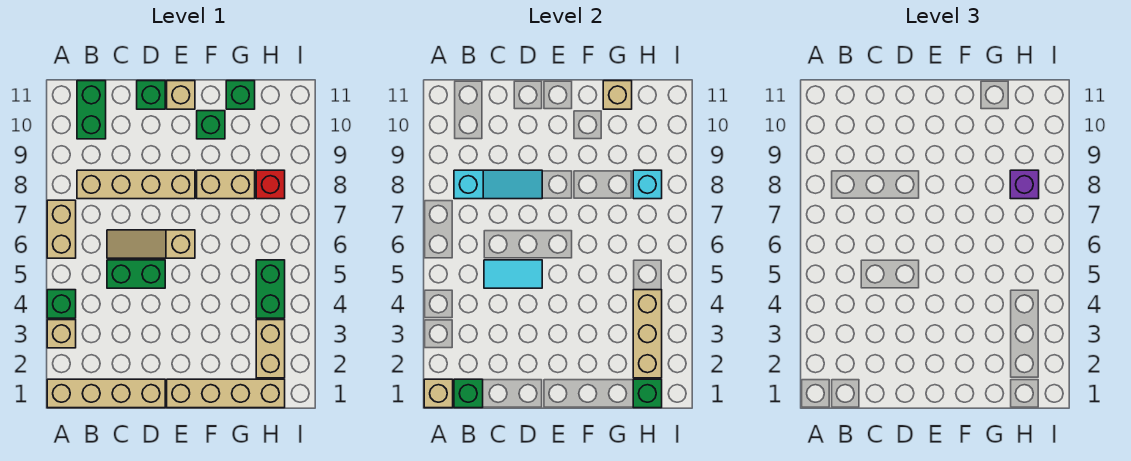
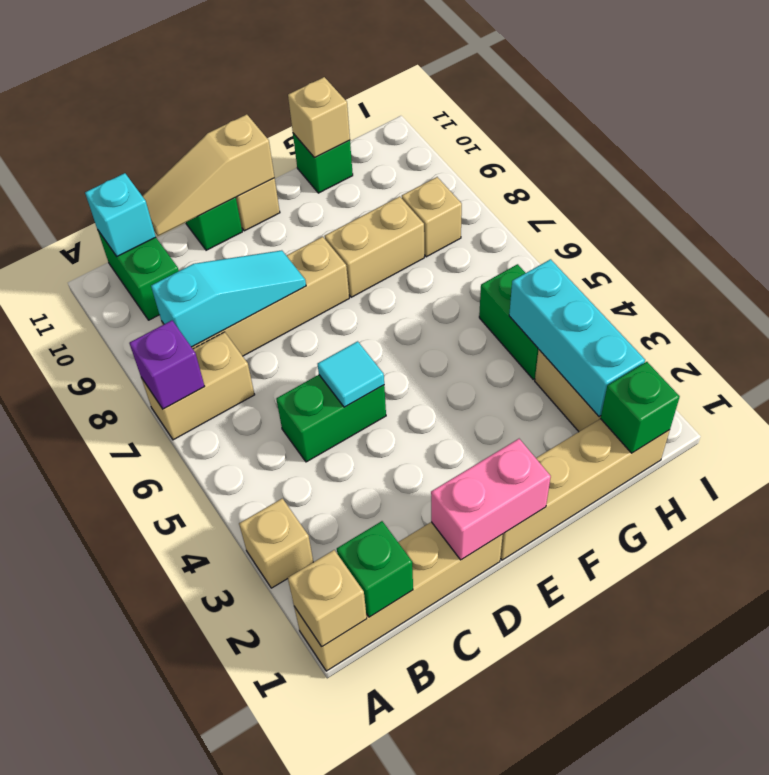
green brick A4 level 1 -> none
tan brick A6:A7 level 1 -> tan brick A7:B7 level 1
cyan tile C5:D5 level 2 -> cyan tile D5 level 2
tan slope C6:E6 level 1 top E -> tan slope C11:E11 level 2 top E
none -> pink brick D1:E1 level 2
green brick F10 level 1 -> none
tan brick H2:H4 level 2 -> cyan brick H2:H4 level 2
red brick H8 level 1 -> tan brick H8 level 1
cyan brick H8 level 2 -> cyan brick B11 level 2
purple brick H8 level 3 -> purple brick A7 level 2

